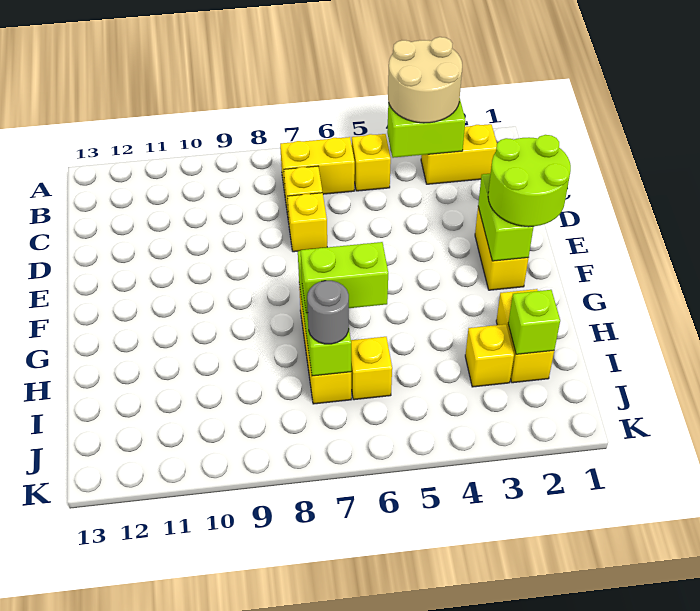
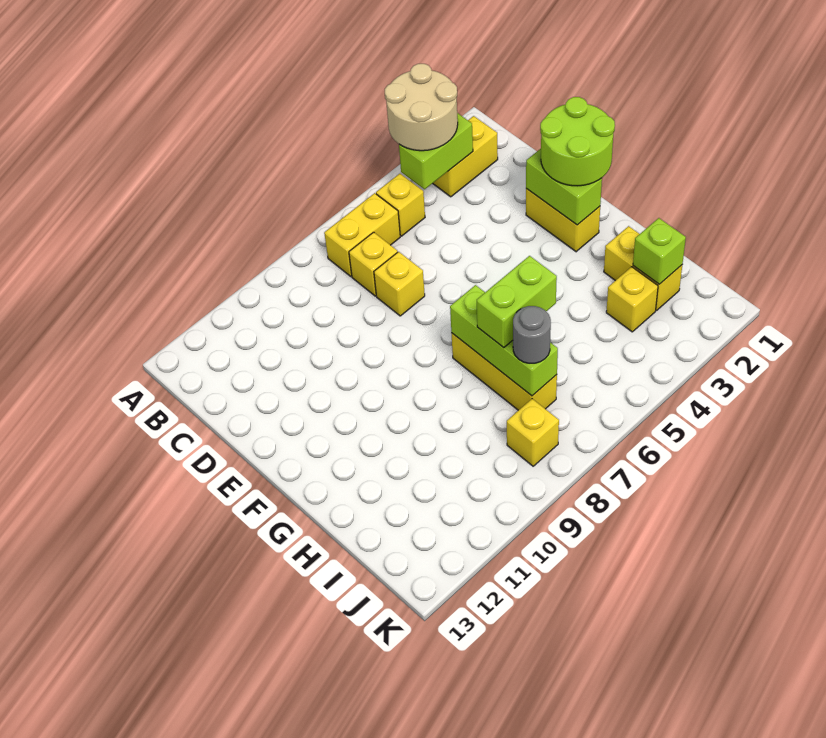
yellow brick I6 level 1 -> yellow brick J8 level 1

